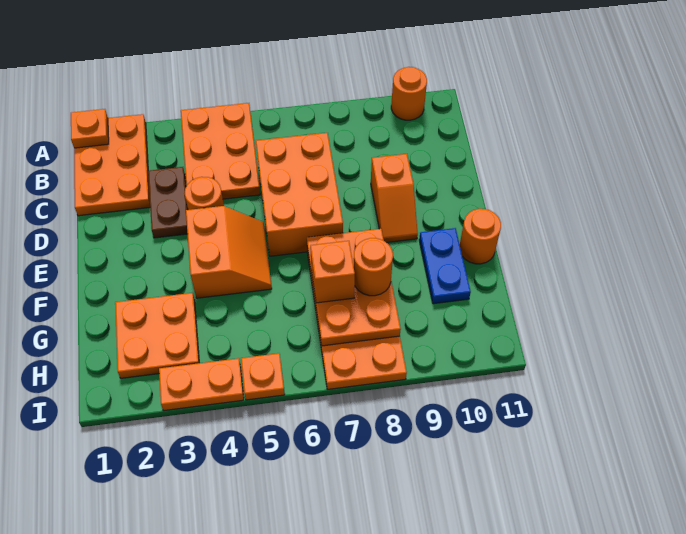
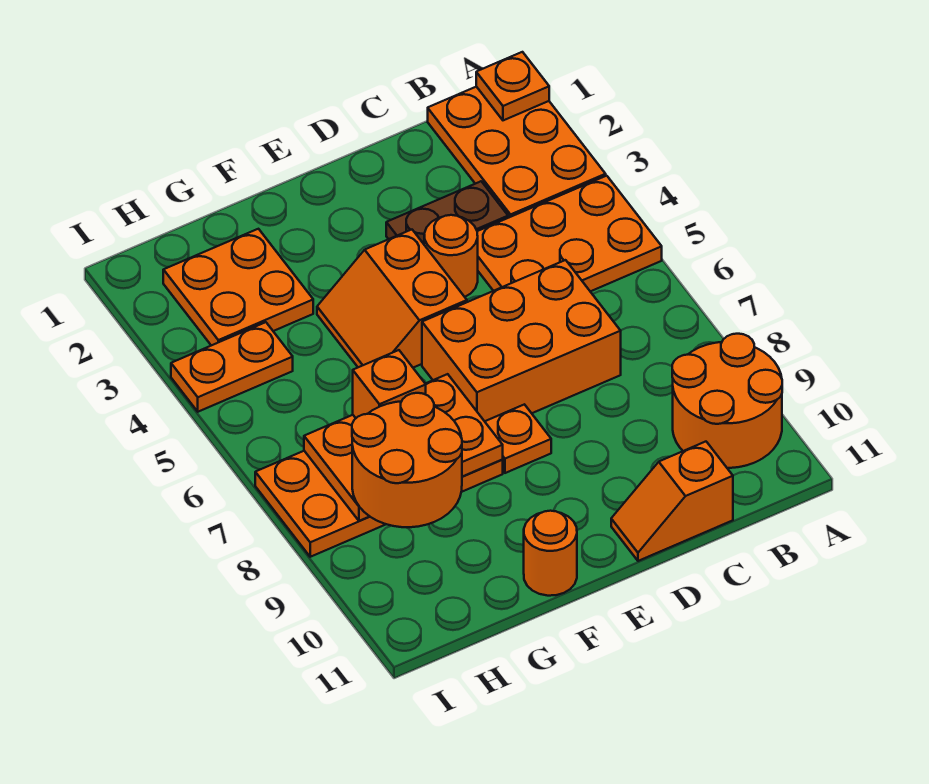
orange plate A1:C2 level 1 -> orange plate A1:B3 level 1
orange round brick A10 level 1 -> orange round brick A9:B10 level 1
orange slope D9:E9 level 1 top D -> orange slope C11:D11 level 1 top C
orange slope E4:F5 level 1 top 4 -> orange slope E4:F5 level 1 top E
blue plate F10:G10 level 1 -> none
orange round brick G8 level 3 -> orange round brick G8:H9 level 3
orange plate I3:I4 level 1 -> orange plate H4:I4 level 1
orange plate I5 level 1 -> orange plate E8 level 1

